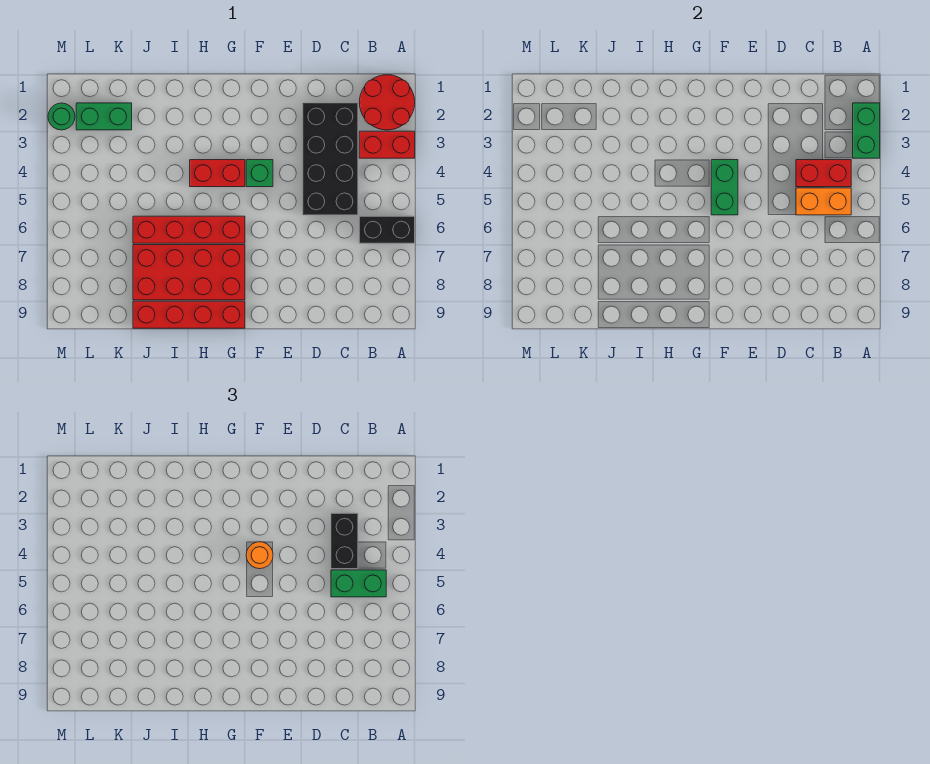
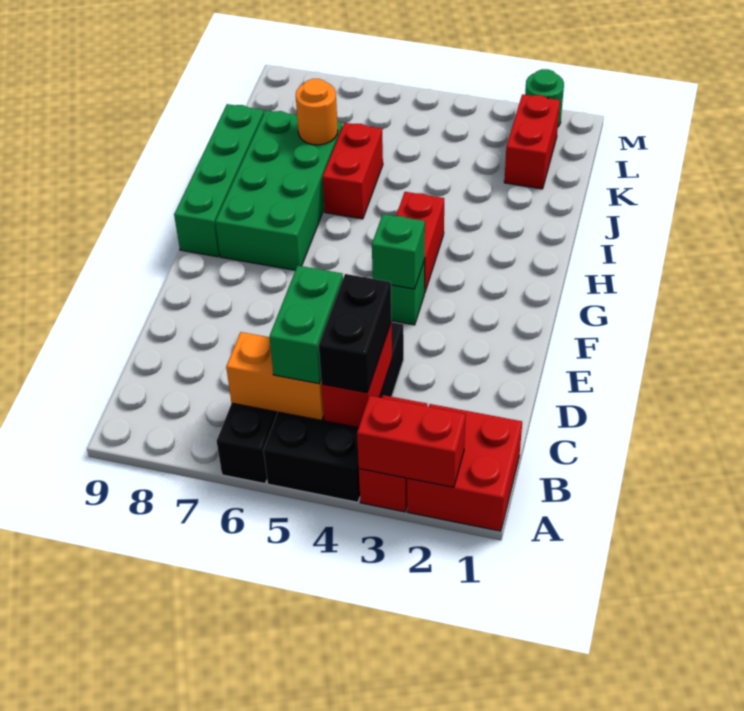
red round brick A1:B2 level 1 -> red brick A1:B2 level 1
green brick A2:A3 level 2 -> red brick A2:A3 level 2
orange brick B5:C5 level 2 -> orange brick B5:B6 level 2
black brick C2:D5 level 1 -> black brick A4:D5 level 1
black brick C3:C4 level 3 -> black brick B4:C4 level 3
green brick F4:F5 level 2 -> green brick F4 level 2
orange round brick F4 level 3 -> orange round brick J7 level 2
red brick G6:J6 level 1 -> red brick I6:J6 level 1
red brick G7:J8 level 1 -> green brick G7:J8 level 1
red brick G9:J9 level 1 -> green brick G9:J9 level 1
green brick K2:L2 level 1 -> red brick K2:L2 level 1

